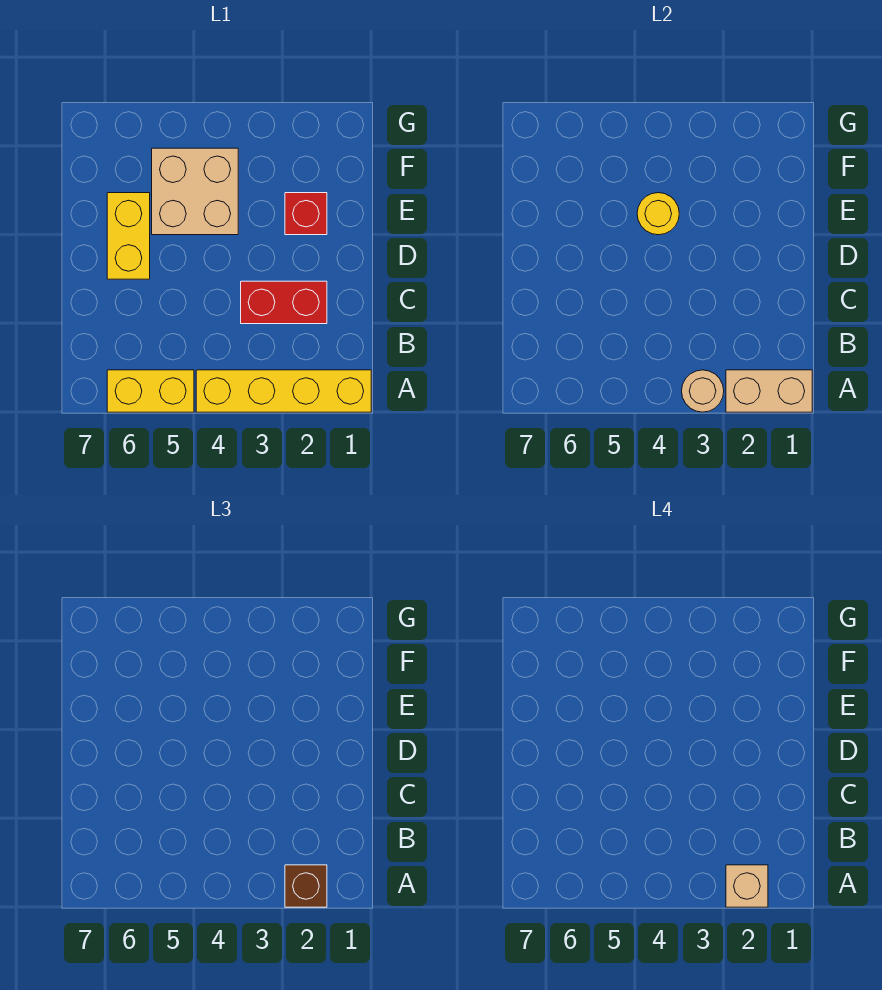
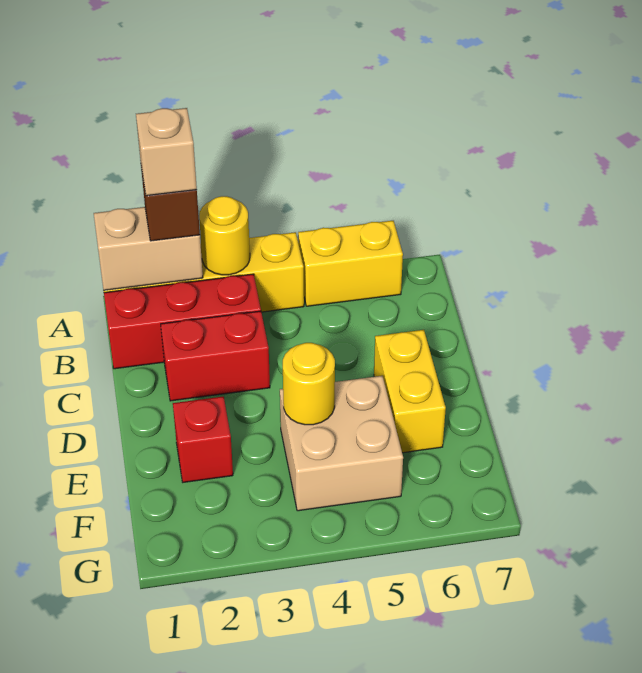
tan round brick A3 level 2 -> yellow round brick A3 level 2
none -> red brick B1:B3 level 1

